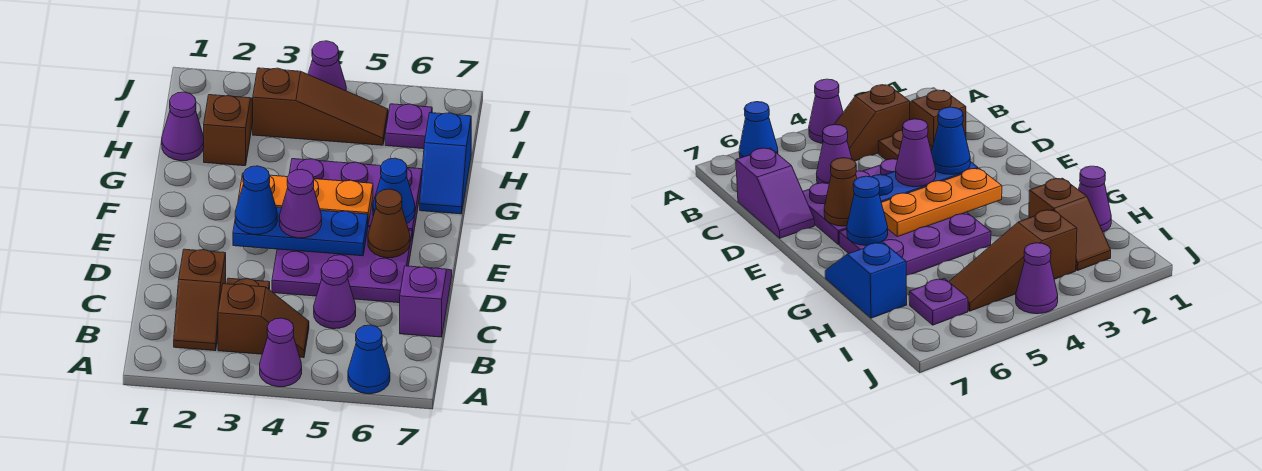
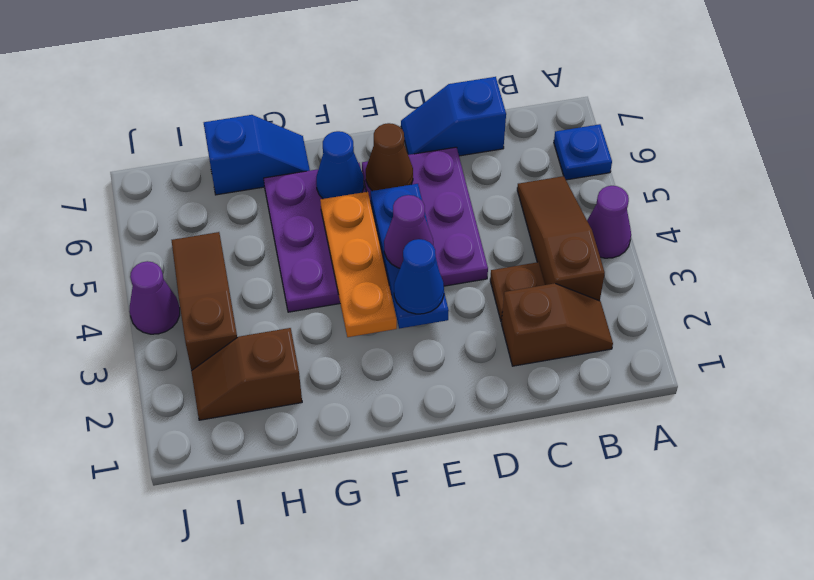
blue cone A6 level 1 -> blue plate A6 level 1
brown slope B3:B4 level 1 top 3 -> brown slope B3:B5 level 1 top 3
purple cone C5 level 1 -> none
purple slope C7:D7 level 1 top C -> blue slope C7:D7 level 1 top C
purple cone H1 level 1 -> none
purple plate I6 level 1 -> none

